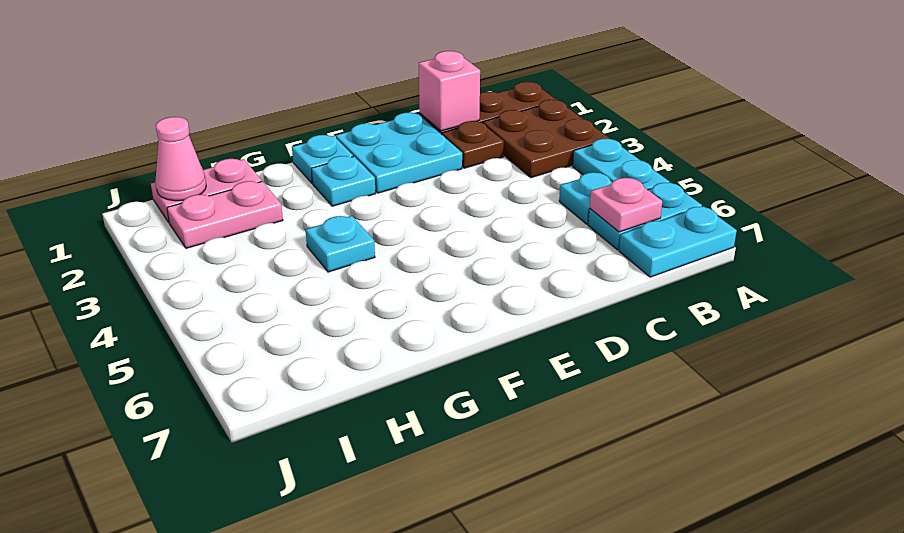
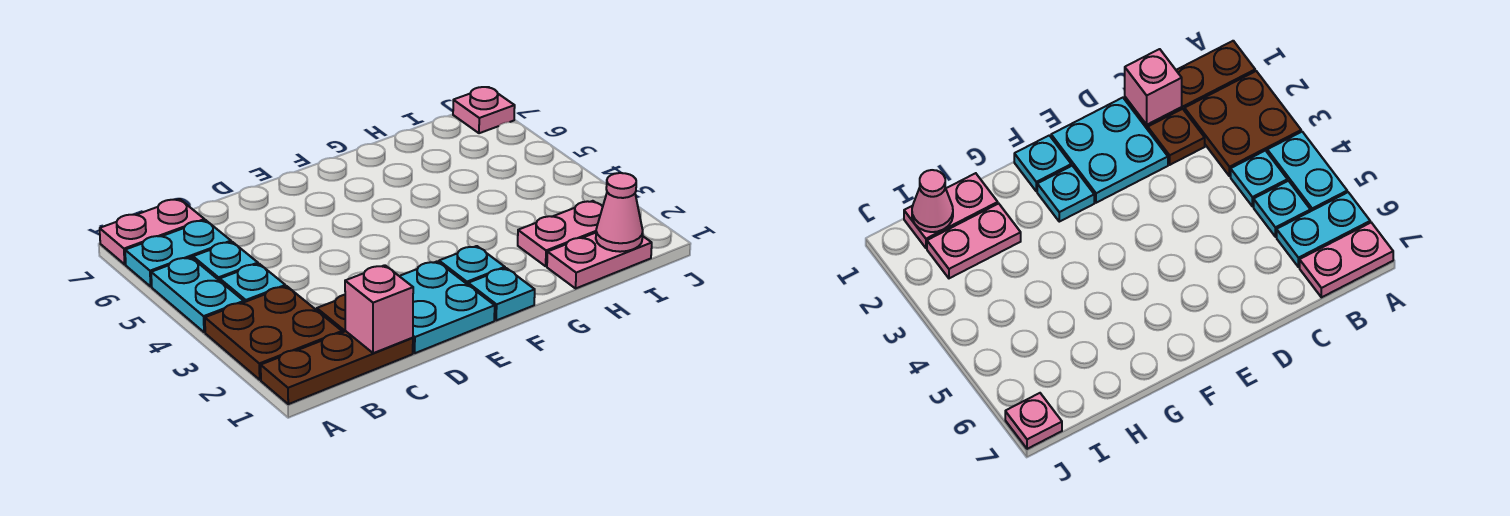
cyan plate A7:B7 level 1 -> pink plate A7:B7 level 1
pink plate B6 level 2 -> pink plate J7 level 1
cyan plate G4 level 1 -> cyan plate B4 level 1

